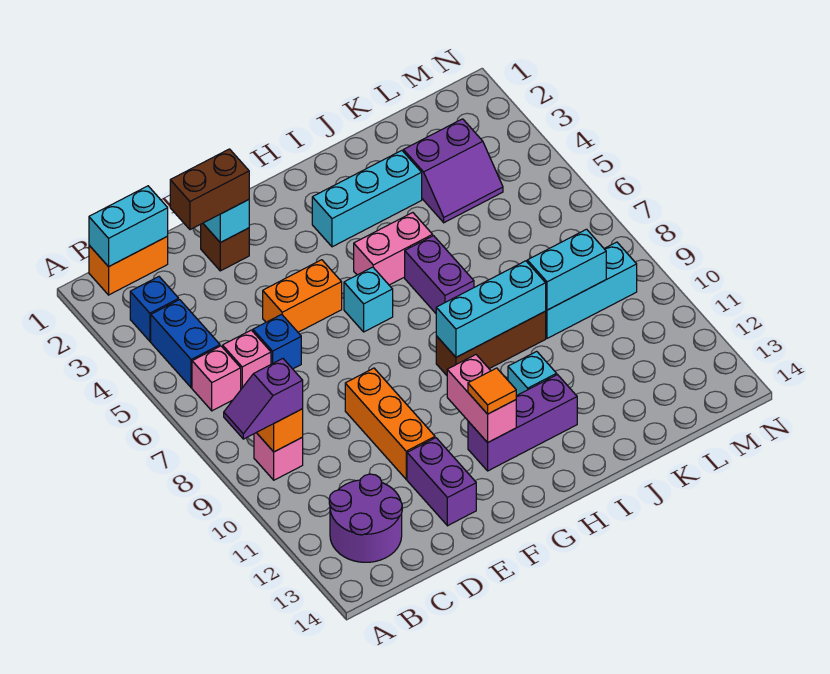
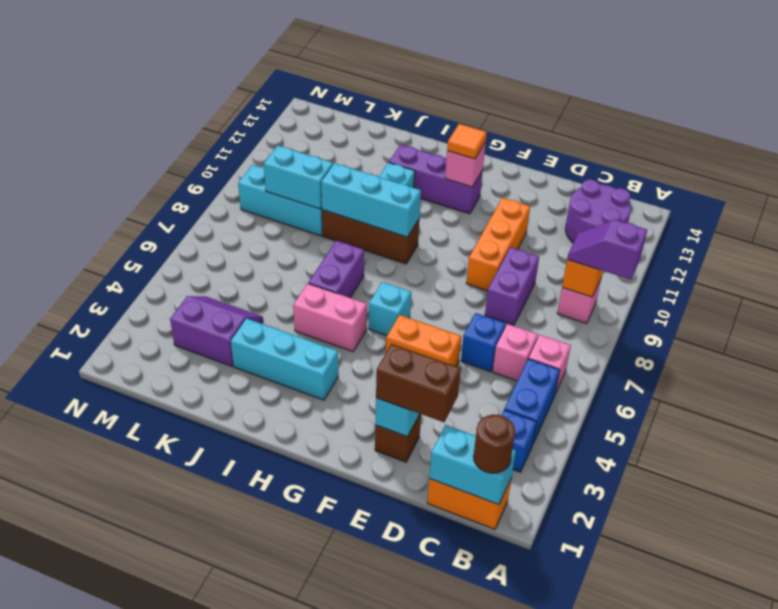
purple slope A9:B9 level 3 top B -> purple slope A9:B9 level 3 top A
none -> brown round brick B1 level 3
purple brick E12:E13 level 1 -> purple brick D8:D9 level 1
pink brick G11:G12 level 2 -> pink brick G12 level 2

